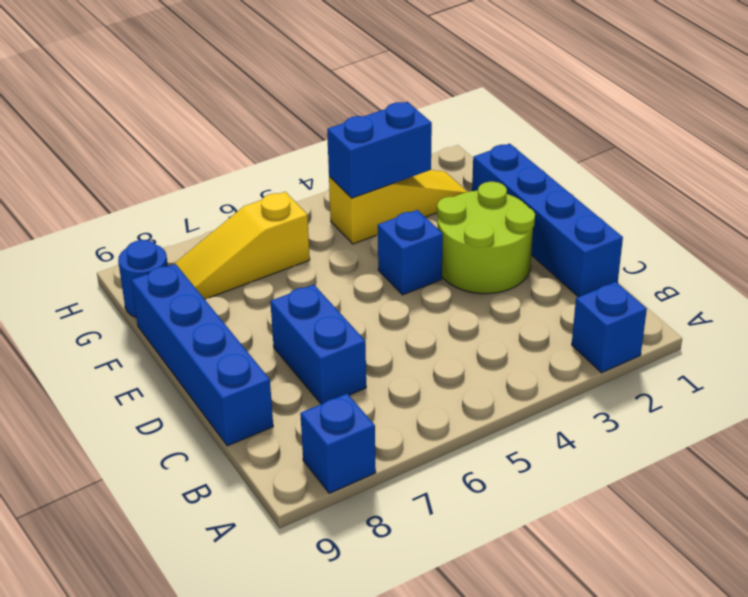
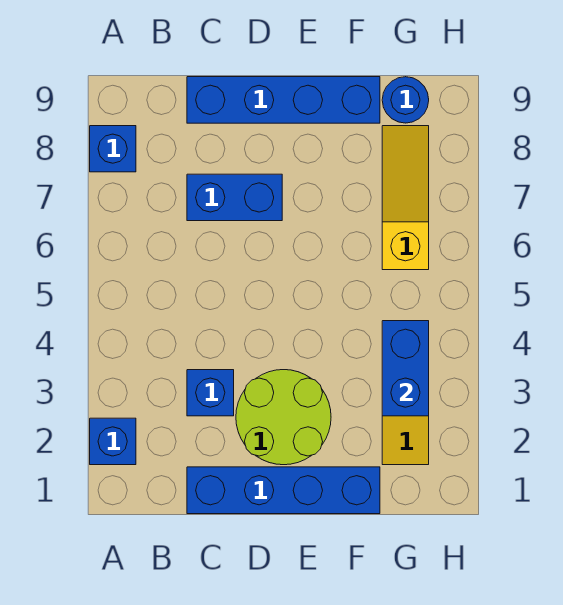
blue brick E4 level 1 -> blue brick C3 level 1

